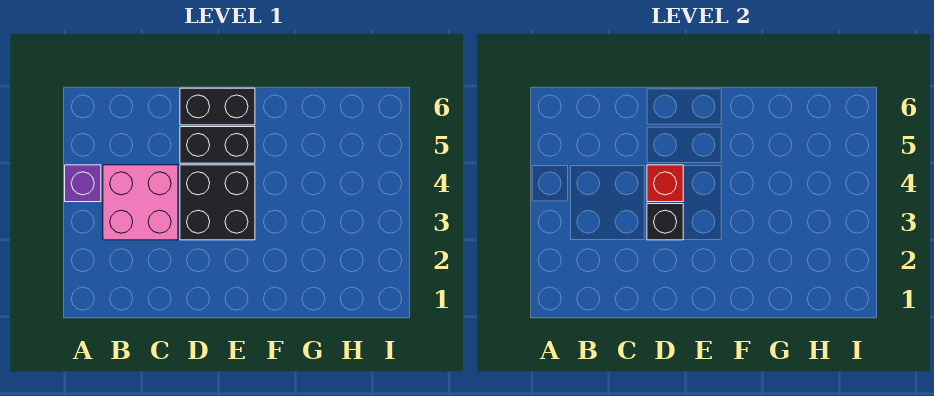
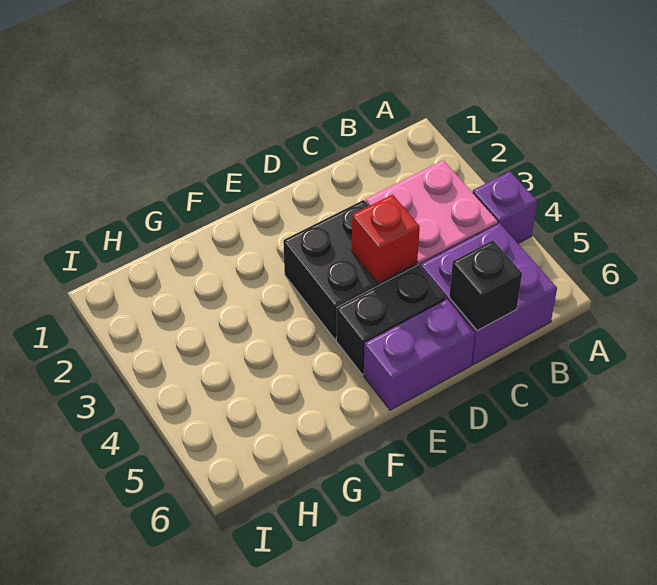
none -> purple brick B5:C6 level 1
black brick D3 level 2 -> black brick C6 level 2
black brick D6:E6 level 1 -> purple brick D6:E6 level 1

